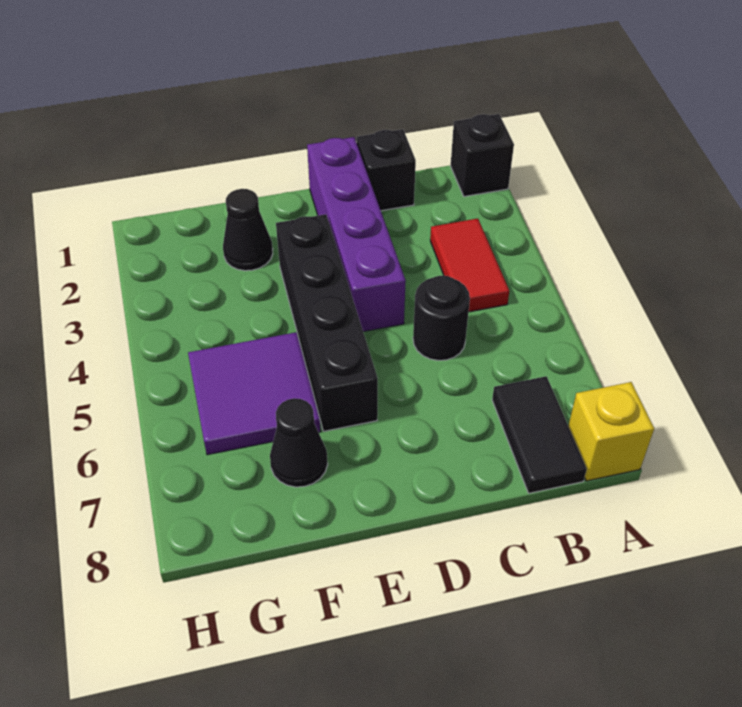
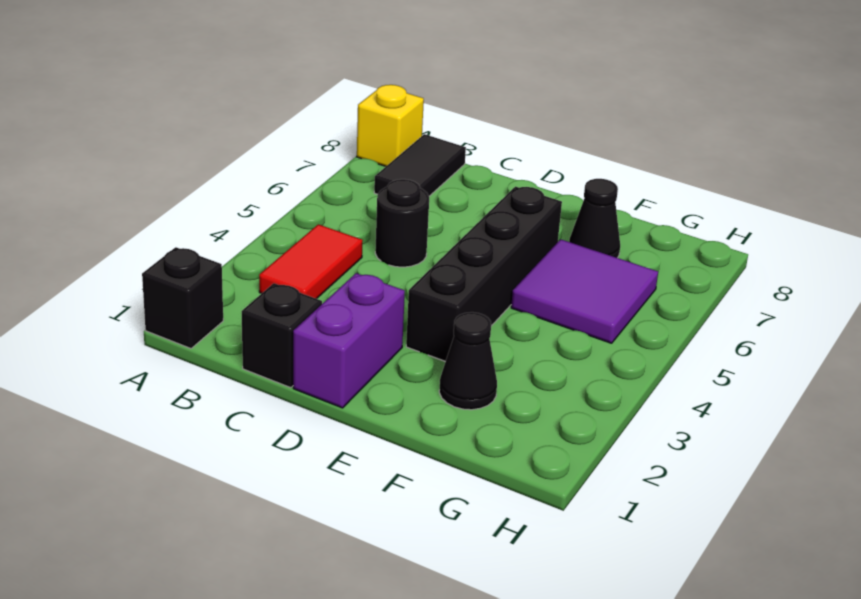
purple brick D1:D4 level 1 -> purple brick D1:D2 level 1

